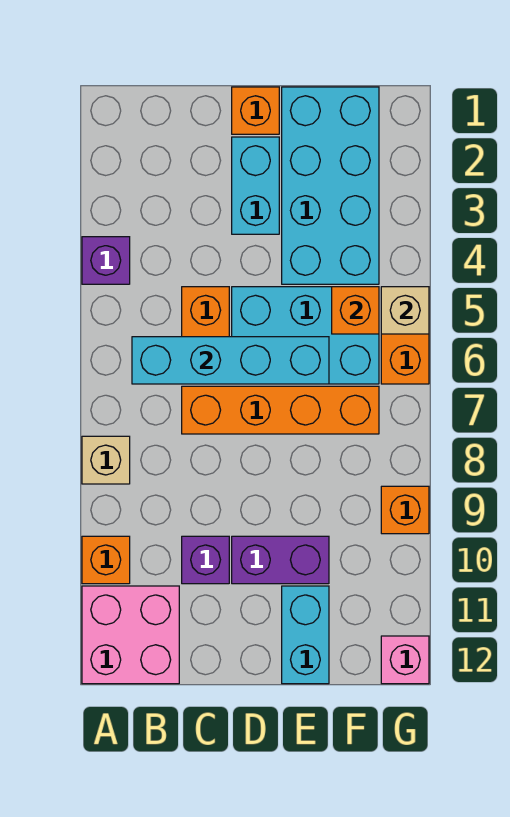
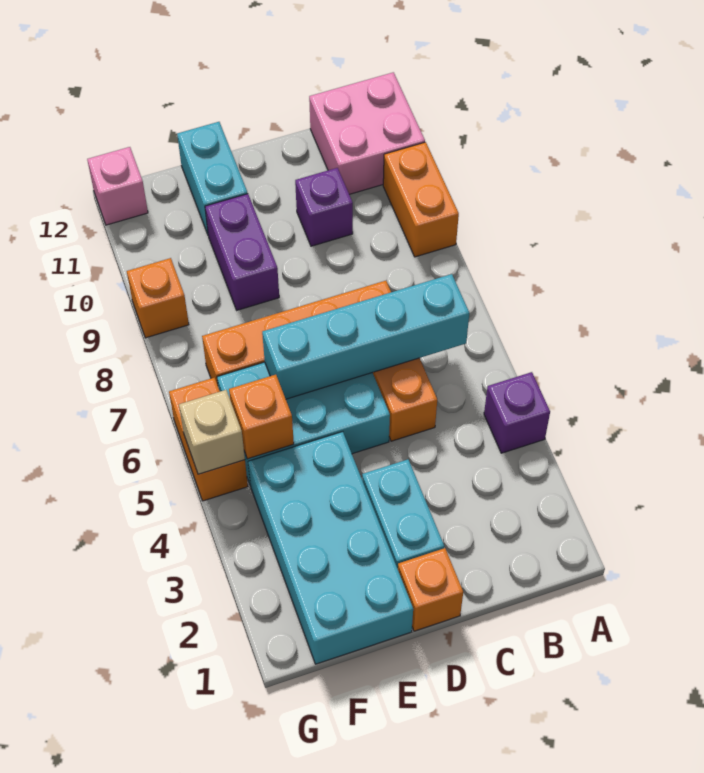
tan brick A8 level 1 -> none
orange brick A10 level 1 -> orange brick A9:A10 level 1
purple brick D10:E10 level 1 -> purple brick E9:E10 level 1

